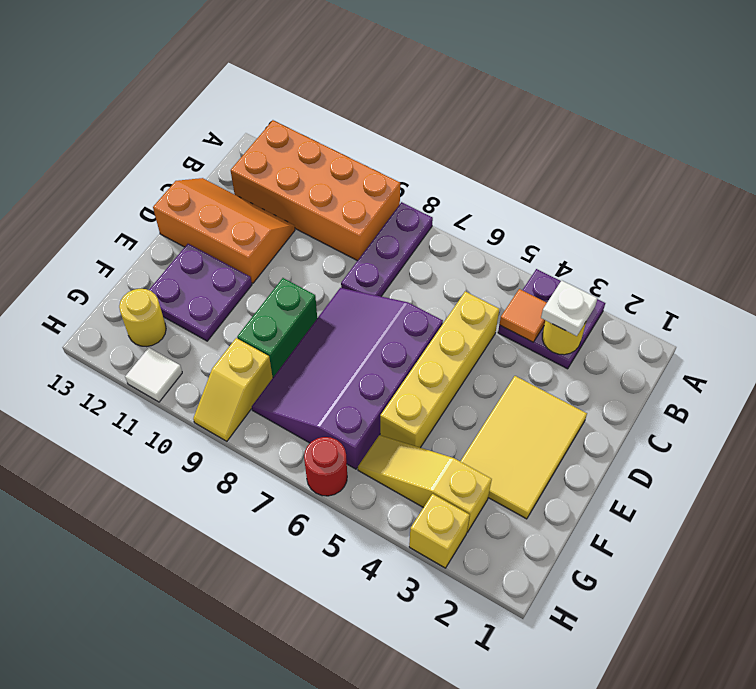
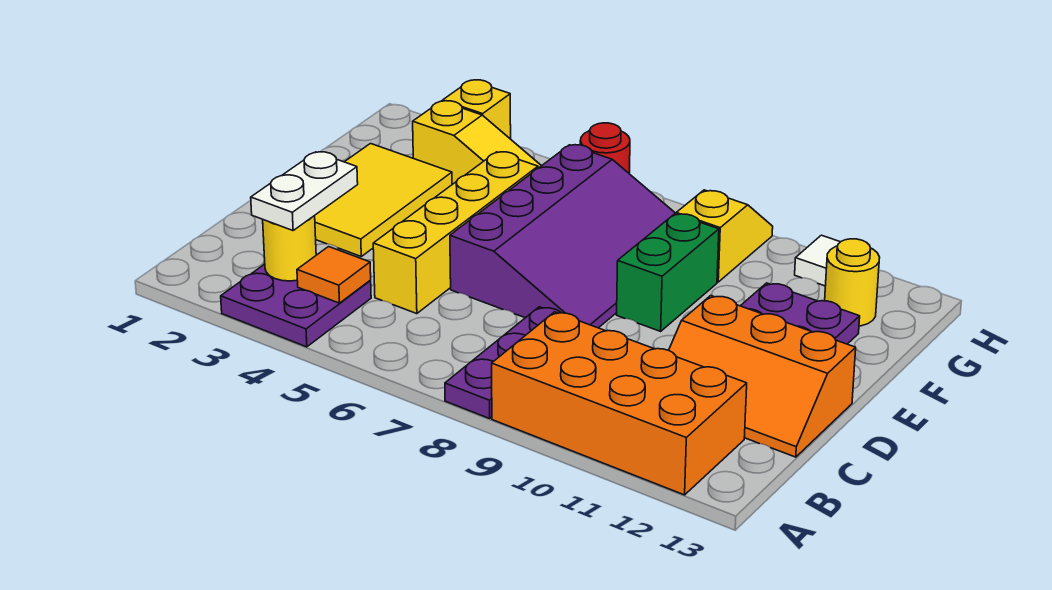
white plate B3 level 3 -> white plate B3:C3 level 3

